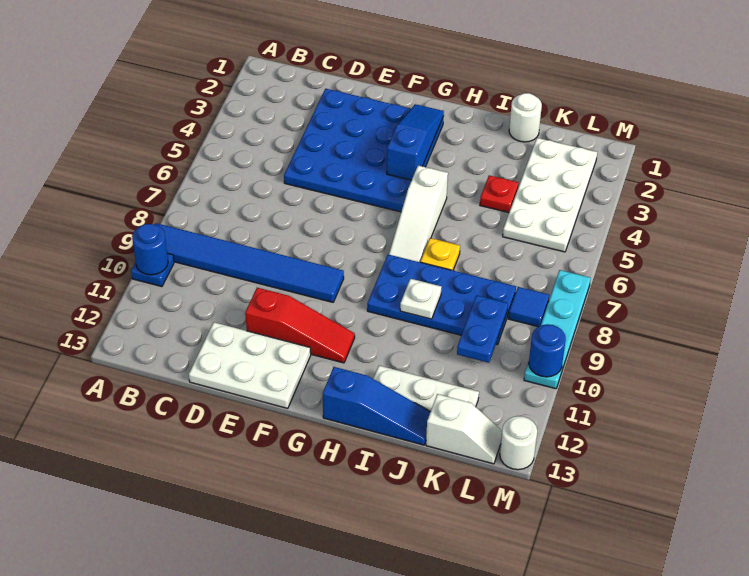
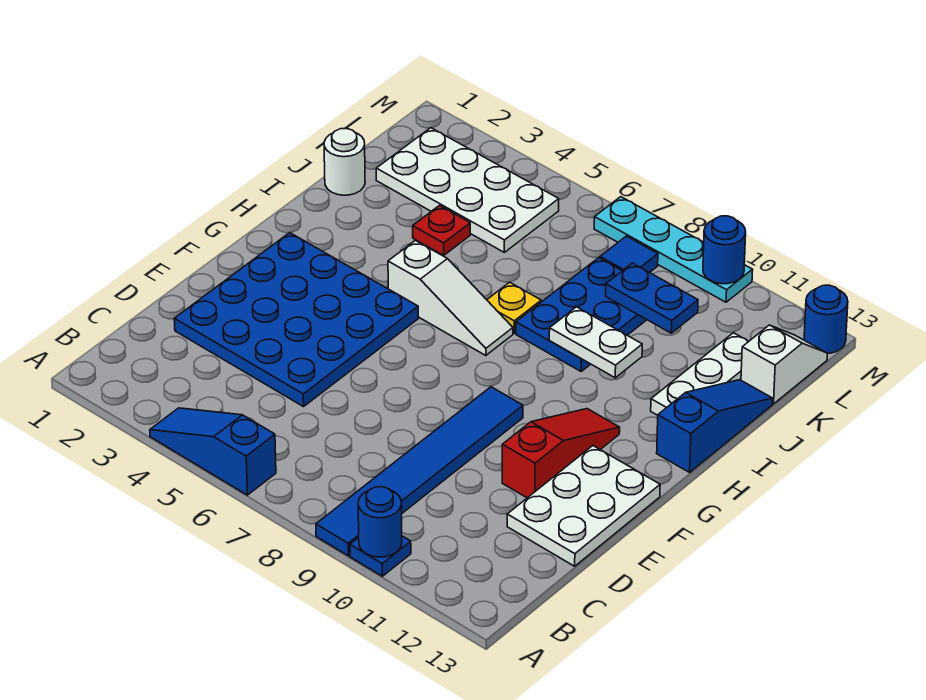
blue slope G2:G4 level 2 top 4 -> blue slope A4:A6 level 1 top 6
blue plate H8:K9 level 1 -> blue plate I8:K9 level 1
white plate I9 level 2 -> white plate I9:I10 level 2
white round brick M13 level 1 -> blue round brick M13 level 1

